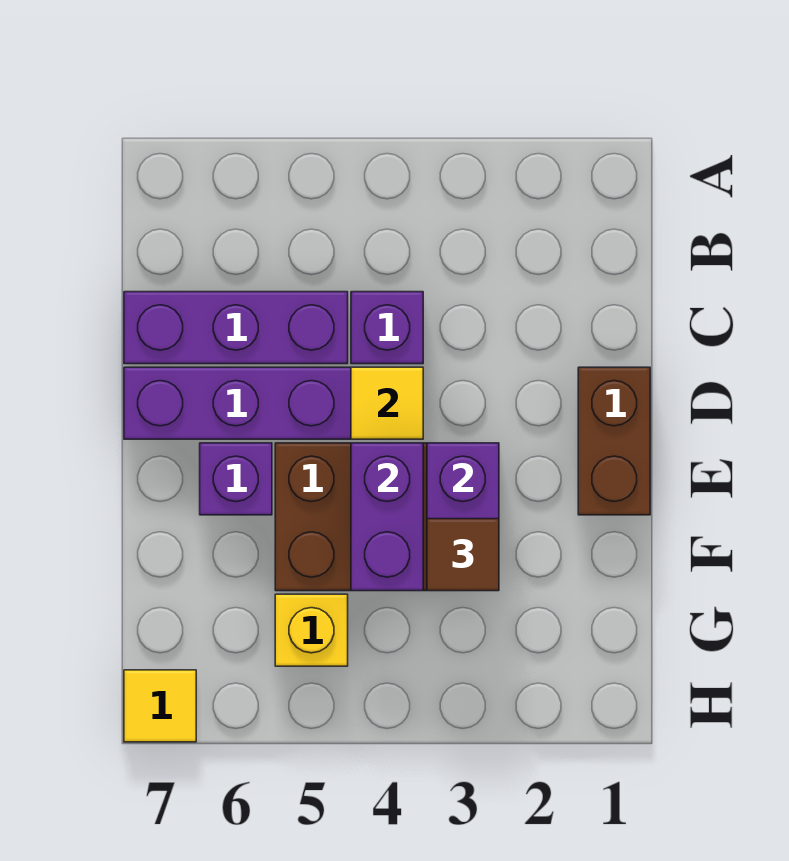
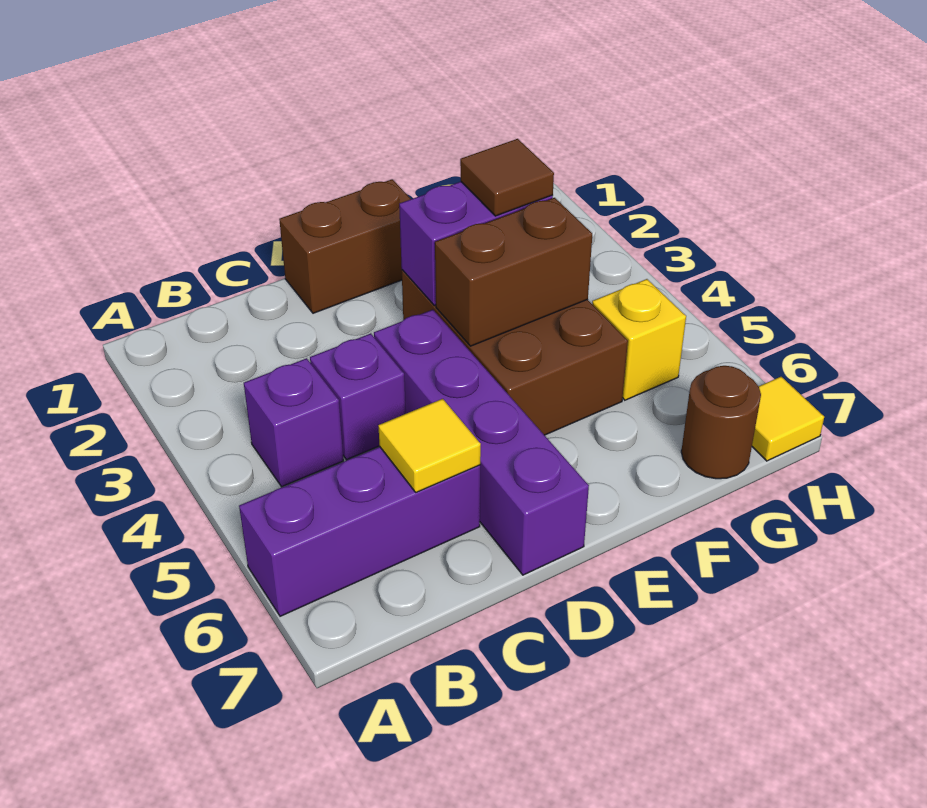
purple brick C5:C7 level 1 -> purple brick A6:C6 level 1
yellow tile D4 level 2 -> yellow tile C6 level 2
purple brick E4:F4 level 2 -> brown brick E4:F4 level 2
purple brick E6 level 1 -> purple brick B4 level 1
none -> brown round brick G7 level 1

